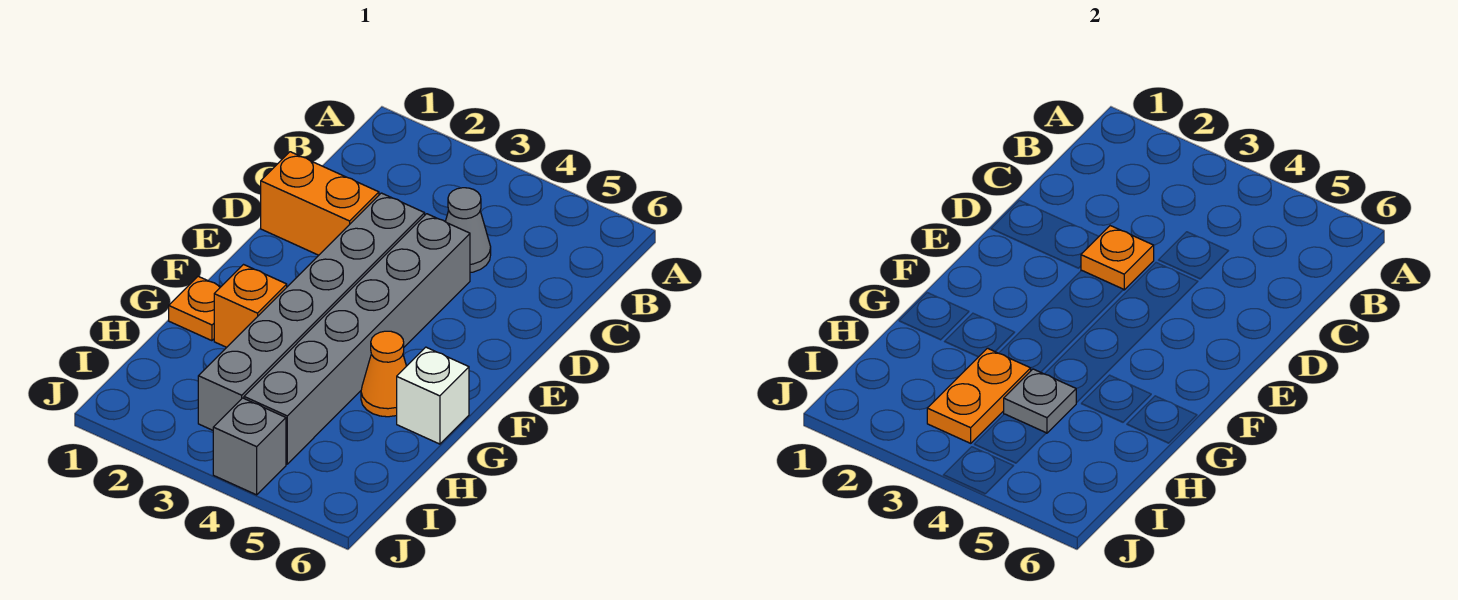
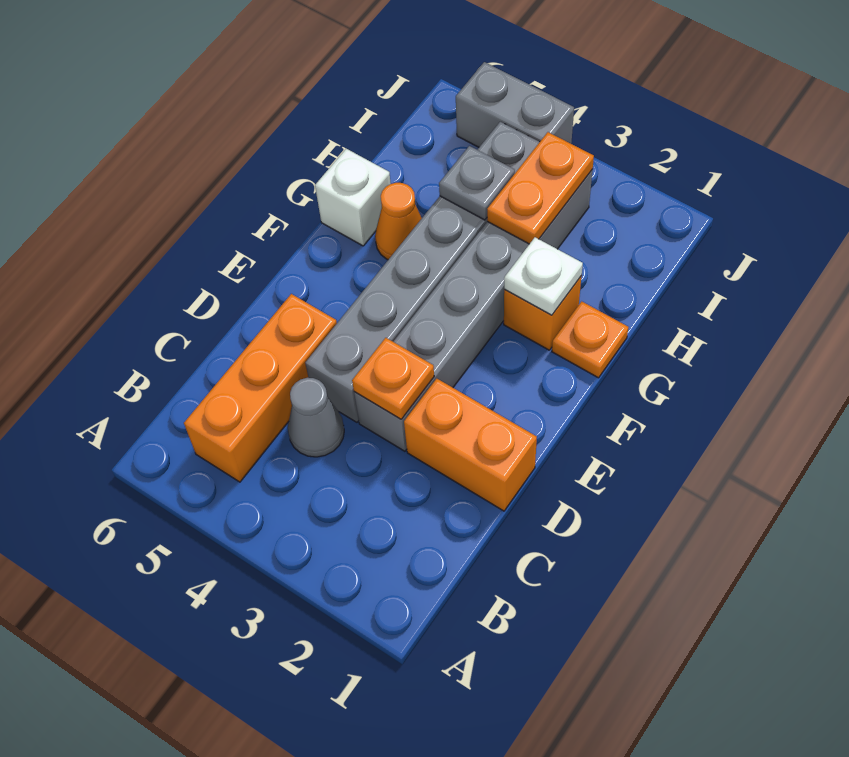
none -> orange brick B5:D5 level 1
none -> white plate G2 level 2
grey brick J4 level 1 -> grey brick J4:J5 level 1

